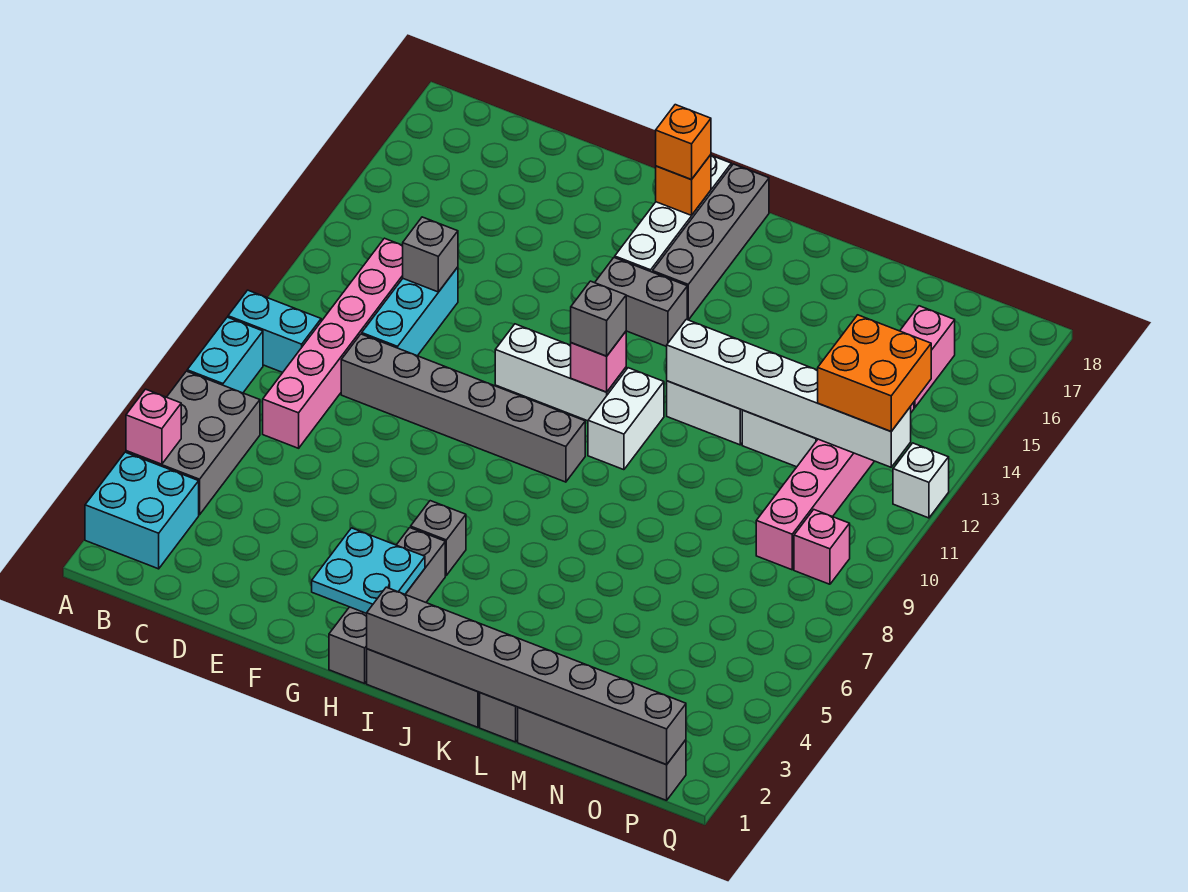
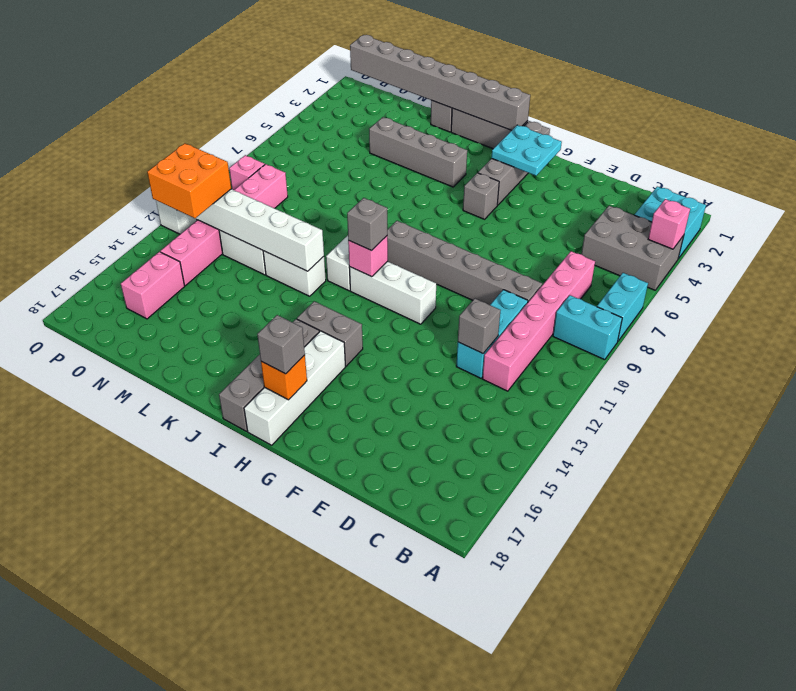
grey brick A4:B6 level 1 -> grey brick A4:C5 level 1
orange brick H17 level 3 -> grey brick H17 level 3
grey brick M1:P1 level 1 -> grey brick J4:M4 level 1

